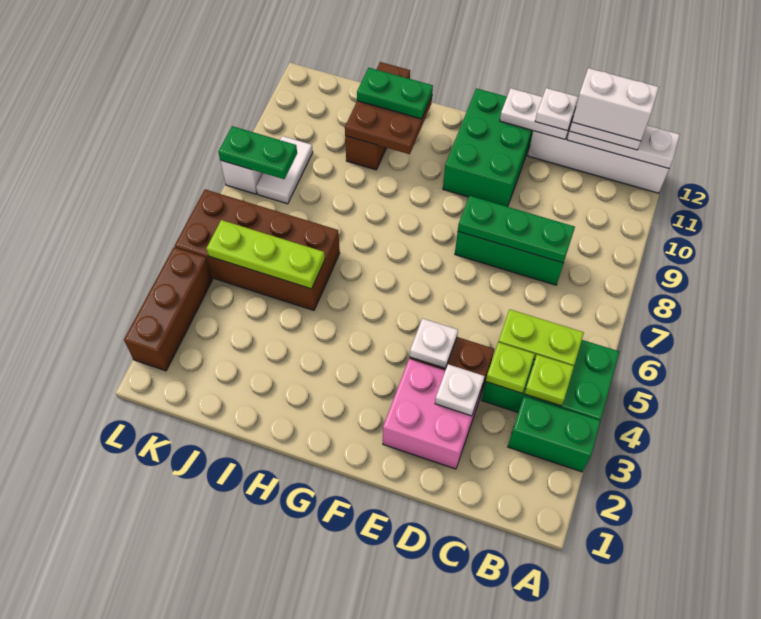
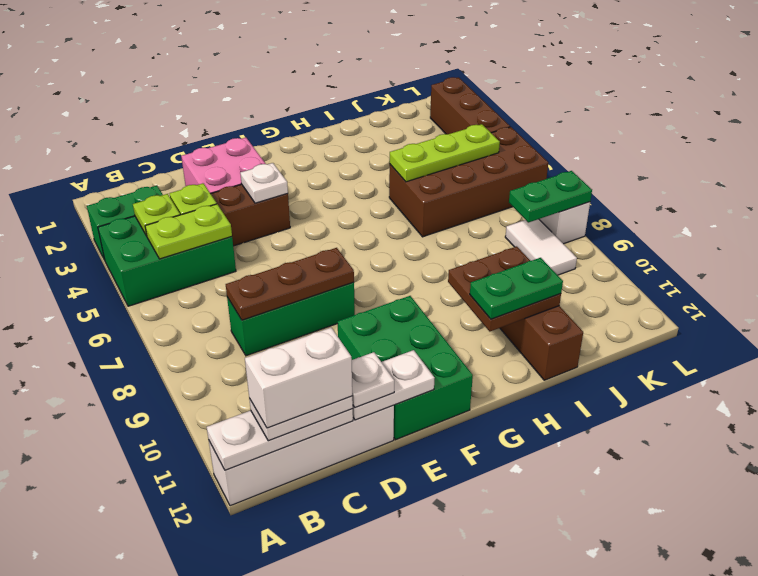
green plate C8:E8 level 2 -> brown plate C8:E8 level 2
white plate D3 level 2 -> none

